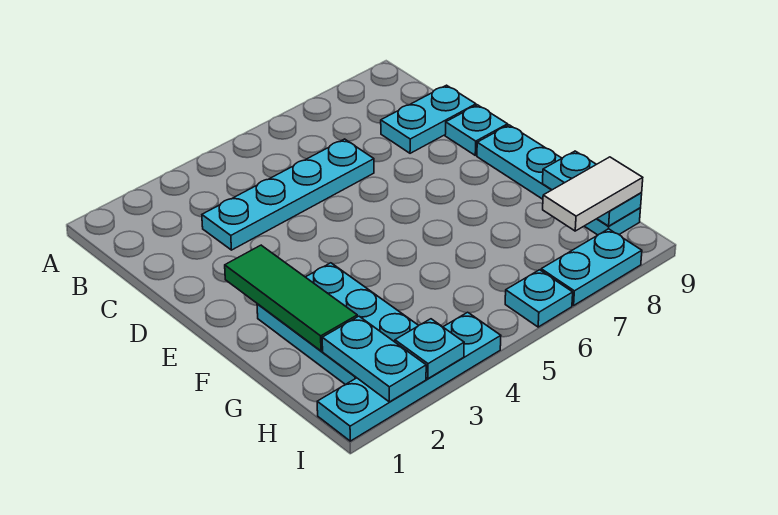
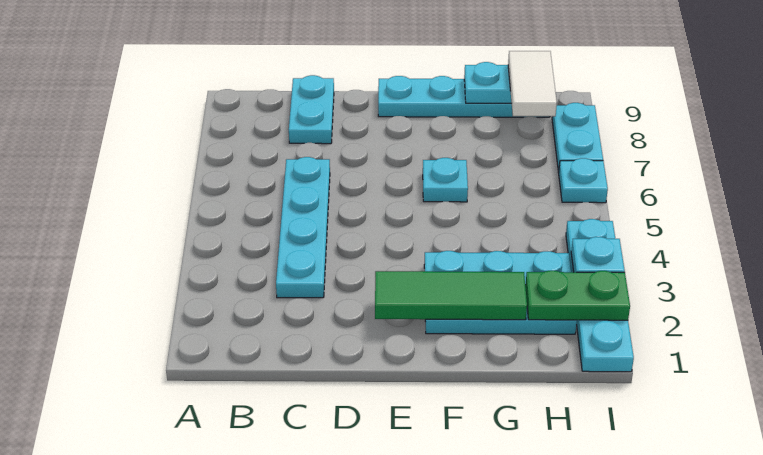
cyan plate D9 level 1 -> cyan plate F6 level 1
cyan plate H2:I2 level 2 -> green plate H2:I2 level 2

